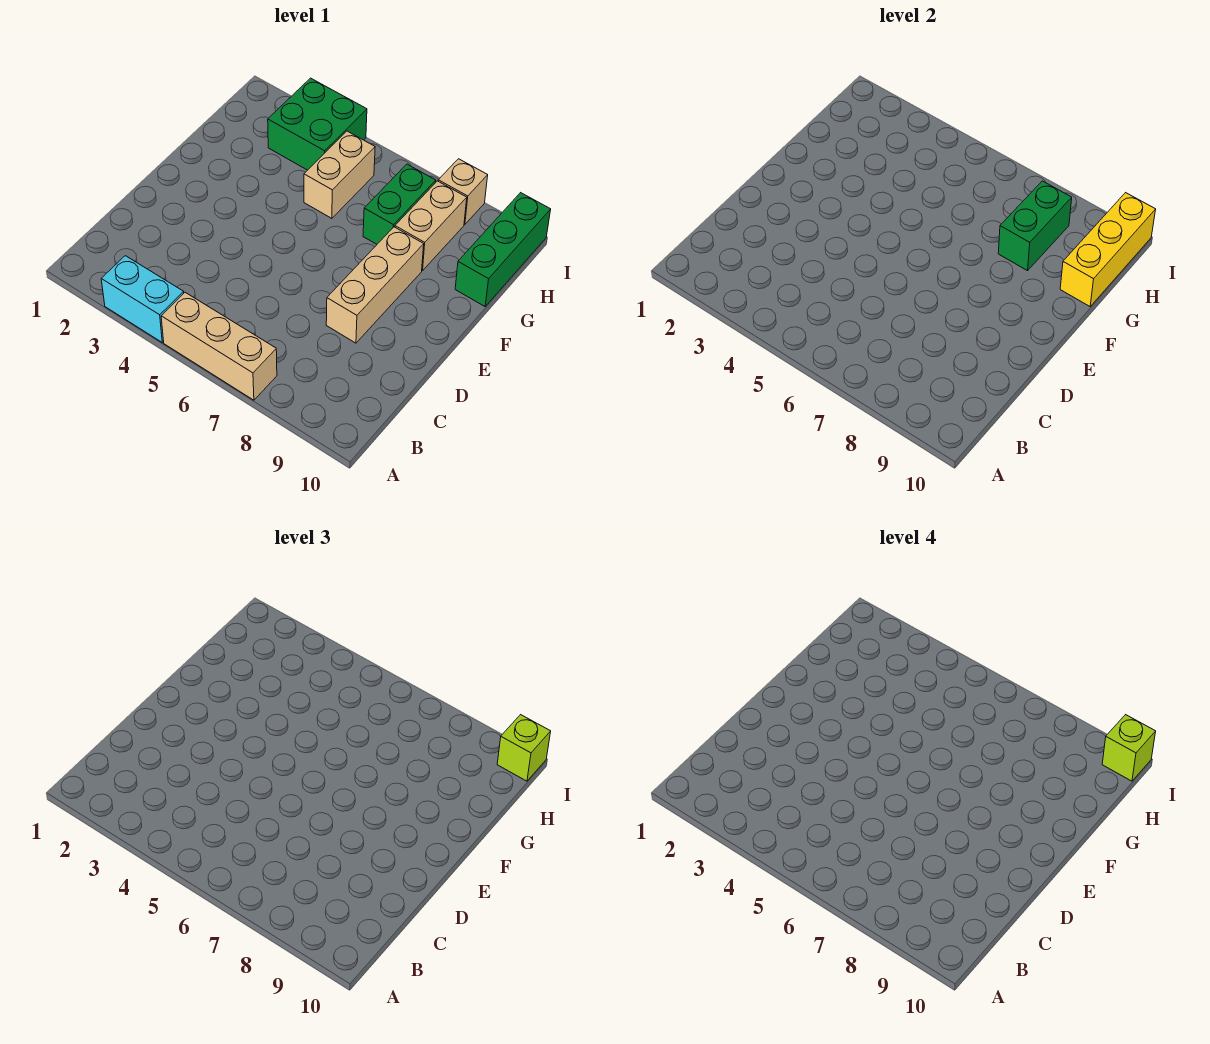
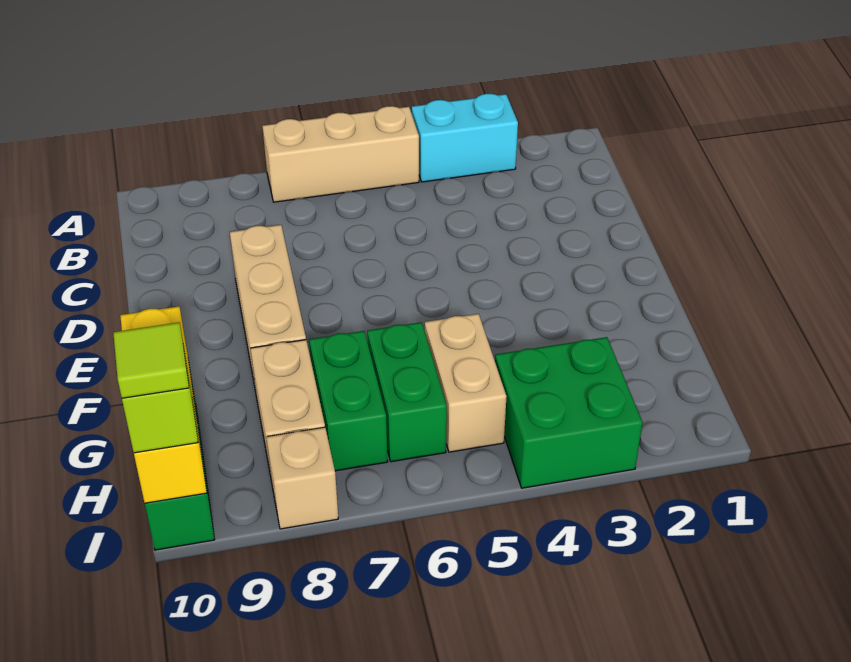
green brick G8:H8 level 2 -> green brick G6:H6 level 1
lime brick I10 level 4 -> lime tile I10 level 4

